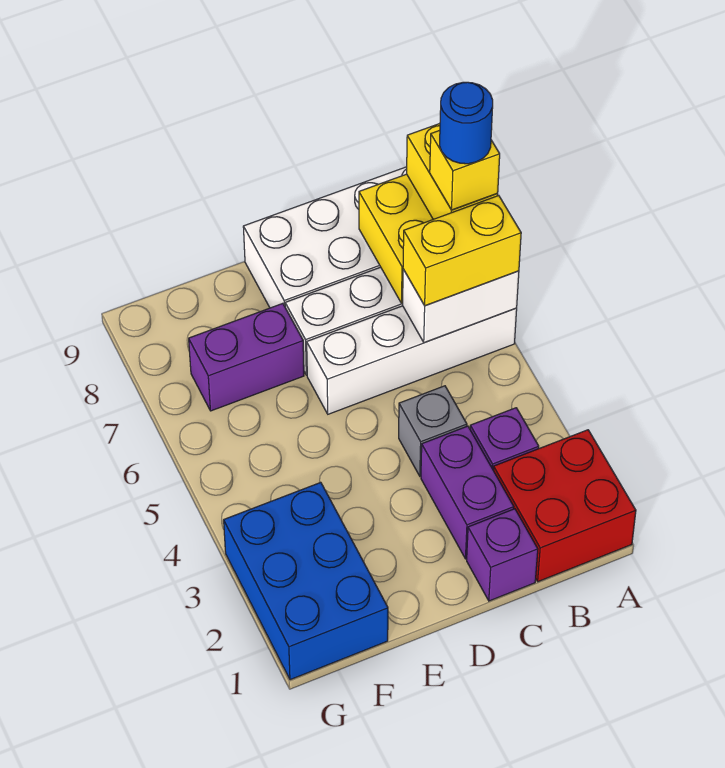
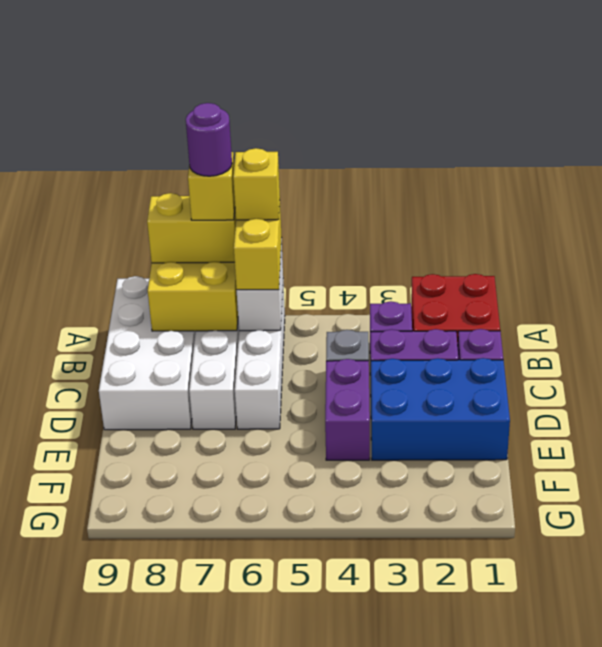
none -> yellow brick A6 level 4
blue round brick A7 level 5 -> purple round brick A7 level 5
purple brick E7:F7 level 1 -> purple brick D4:E4 level 1
blue brick F1:G3 level 1 -> blue brick D1:E3 level 1

